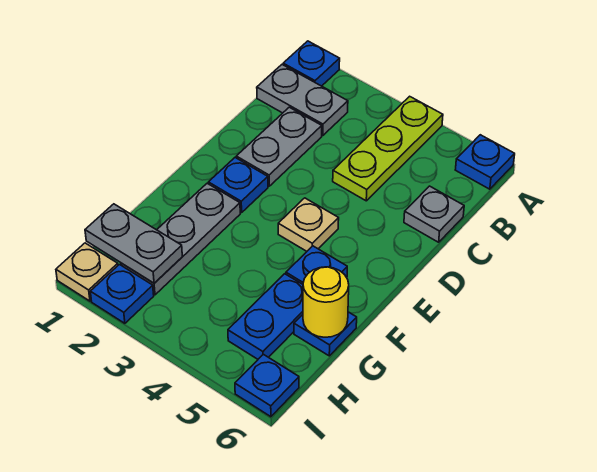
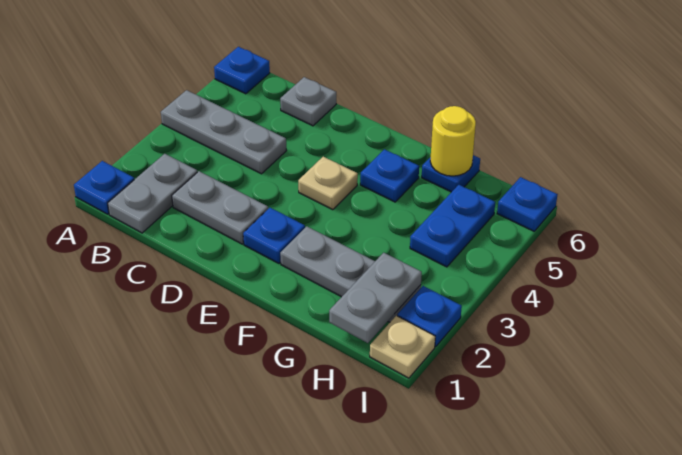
lime plate A4:C4 level 1 -> grey plate A4:C4 level 1
blue plate G5:H5 level 1 -> blue plate H4:H5 level 1

